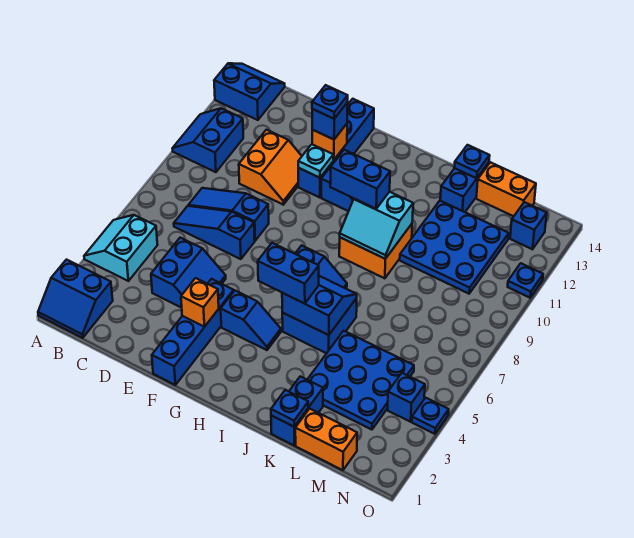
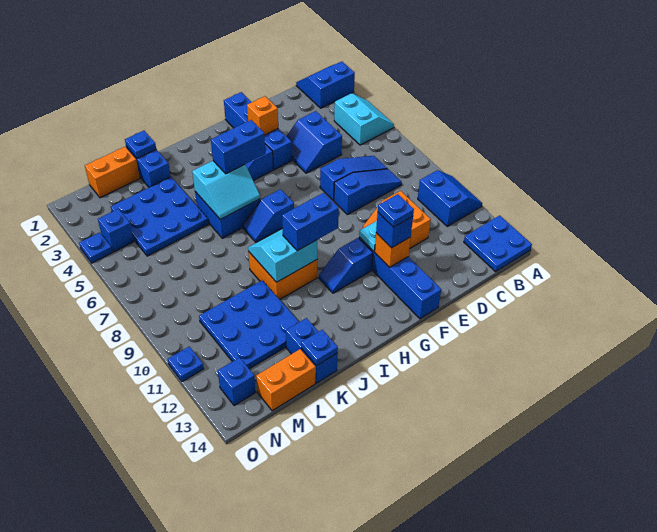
blue slope A13:B14 level 1 top 13 -> blue plate A13:B14 level 1
blue slope I5:J6 level 2 top 5 -> cyan slope I5:J6 level 2 top 5

